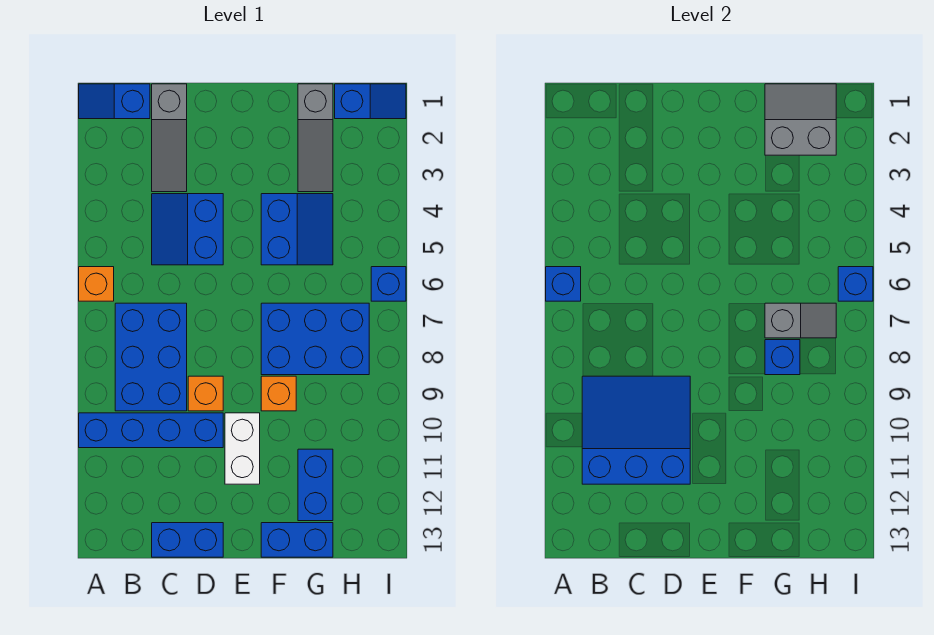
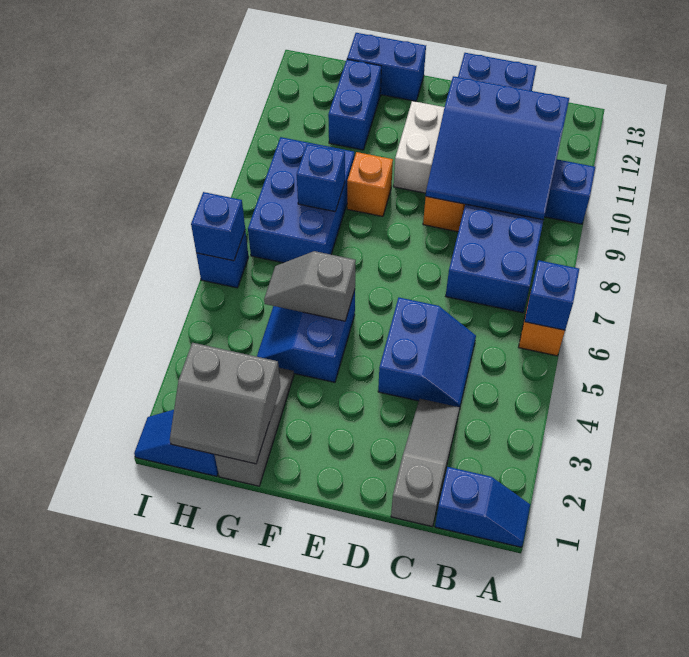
blue brick F7:H8 level 1 -> blue brick G7:H9 level 1
grey slope G7:H7 level 2 top G -> grey slope F5:G5 level 2 top F

